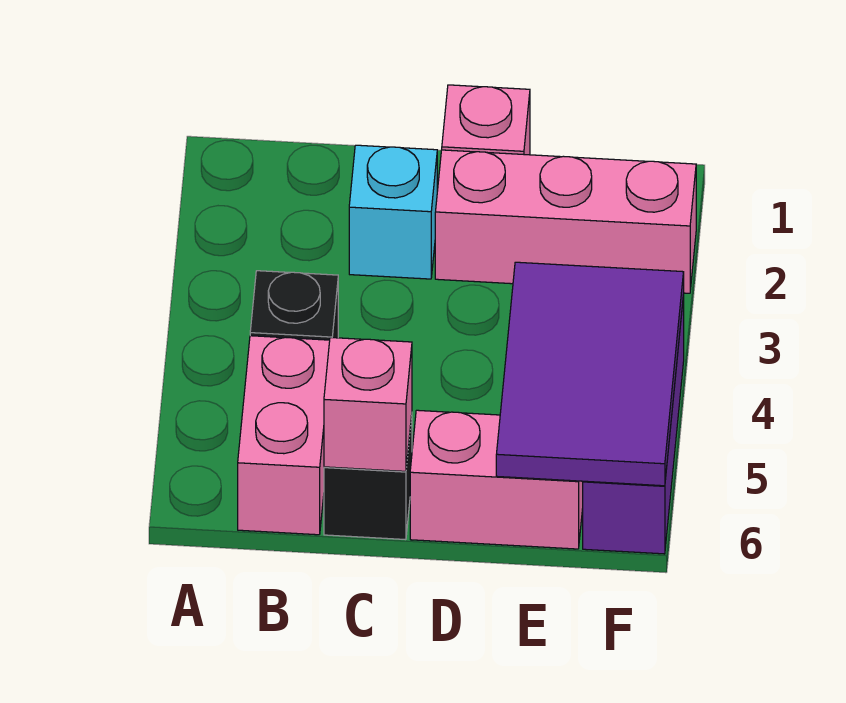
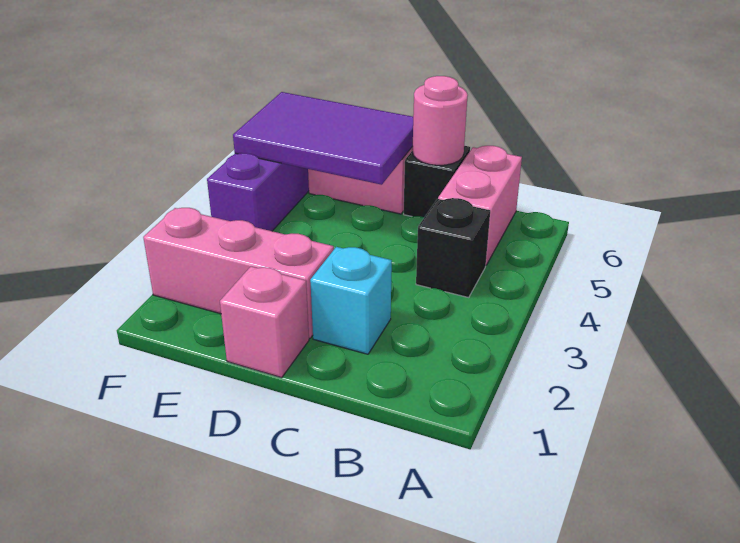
pink brick C6 level 2 -> pink round brick C6 level 2
purple tile E4:F6 level 2 -> purple tile D5:F6 level 2

